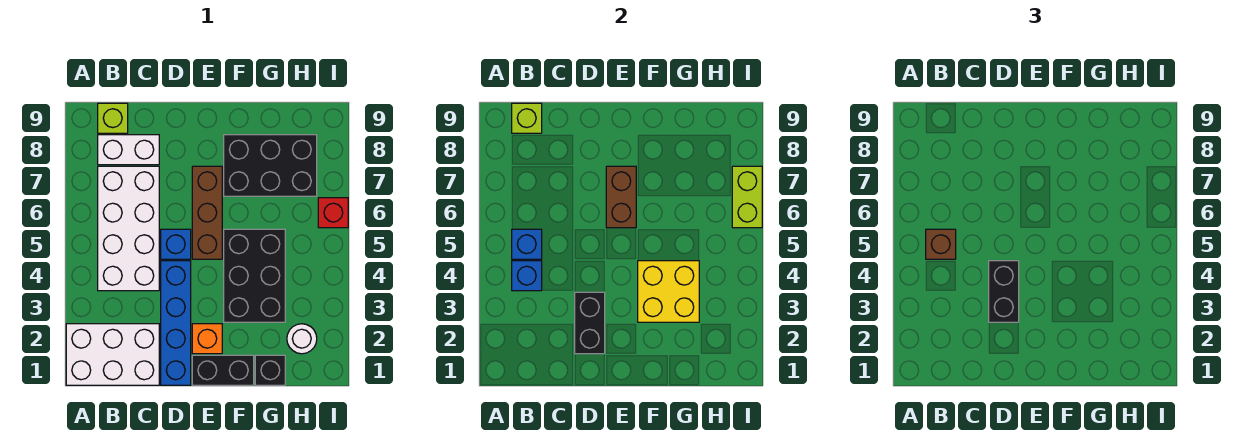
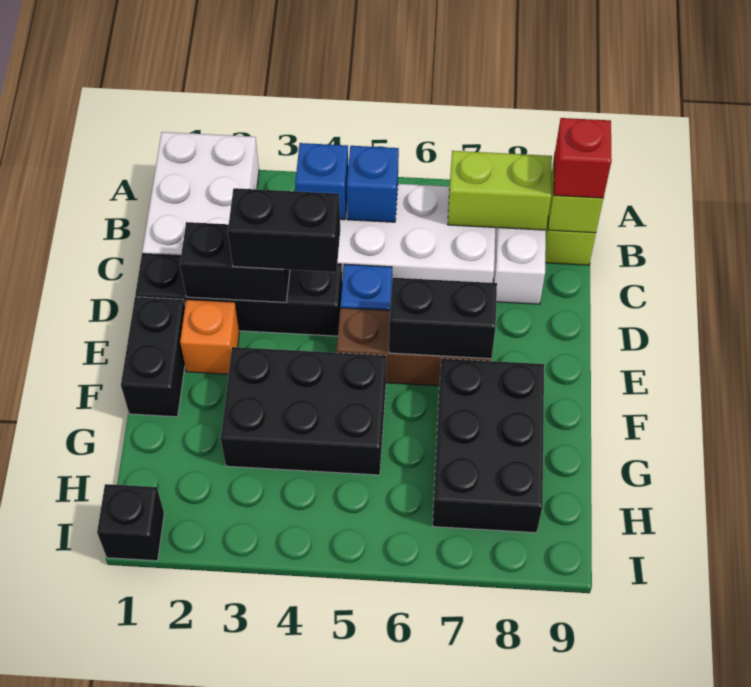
brown brick B5 level 3 -> none
blue brick D1:D4 level 1 -> black brick D1:D4 level 1
brown brick E6:E7 level 2 -> black brick E6:E7 level 2
yellow brick F3:G4 level 2 -> none
black brick G1 level 1 -> black brick I1 level 1
white round brick H2 level 1 -> none
red brick I6 level 1 -> red brick B9 level 3
lime brick I6:I7 level 2 -> lime brick B7:B8 level 2

